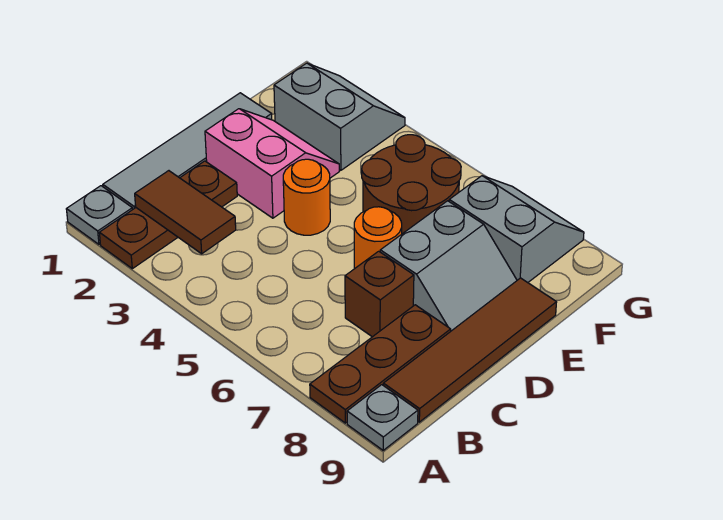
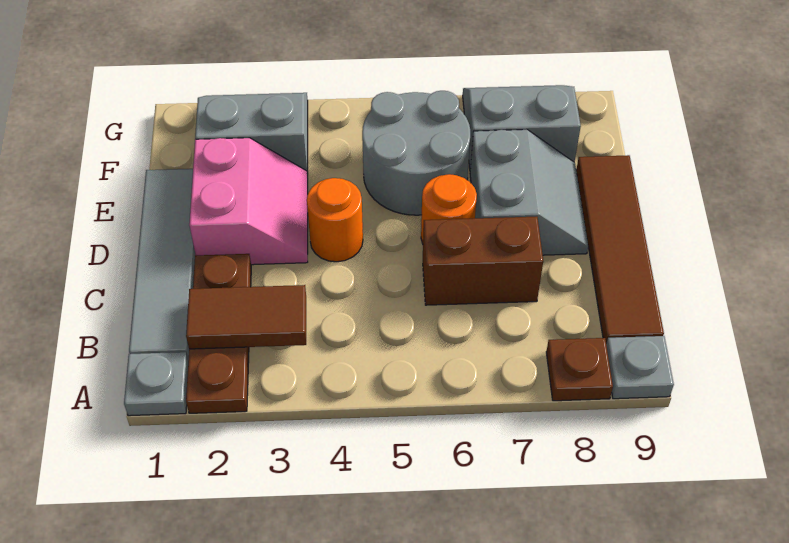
brown plate A8:C8 level 1 -> brown plate A8 level 1
brown brick C7 level 1 -> brown brick C6:C7 level 1
pink slope D2:E3 level 1 top D -> pink slope D2:E3 level 1 top 2
brown round brick E5:F6 level 1 -> grey round brick E5:F6 level 1

